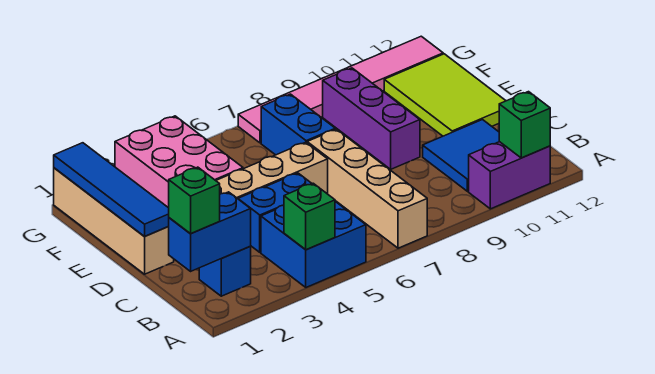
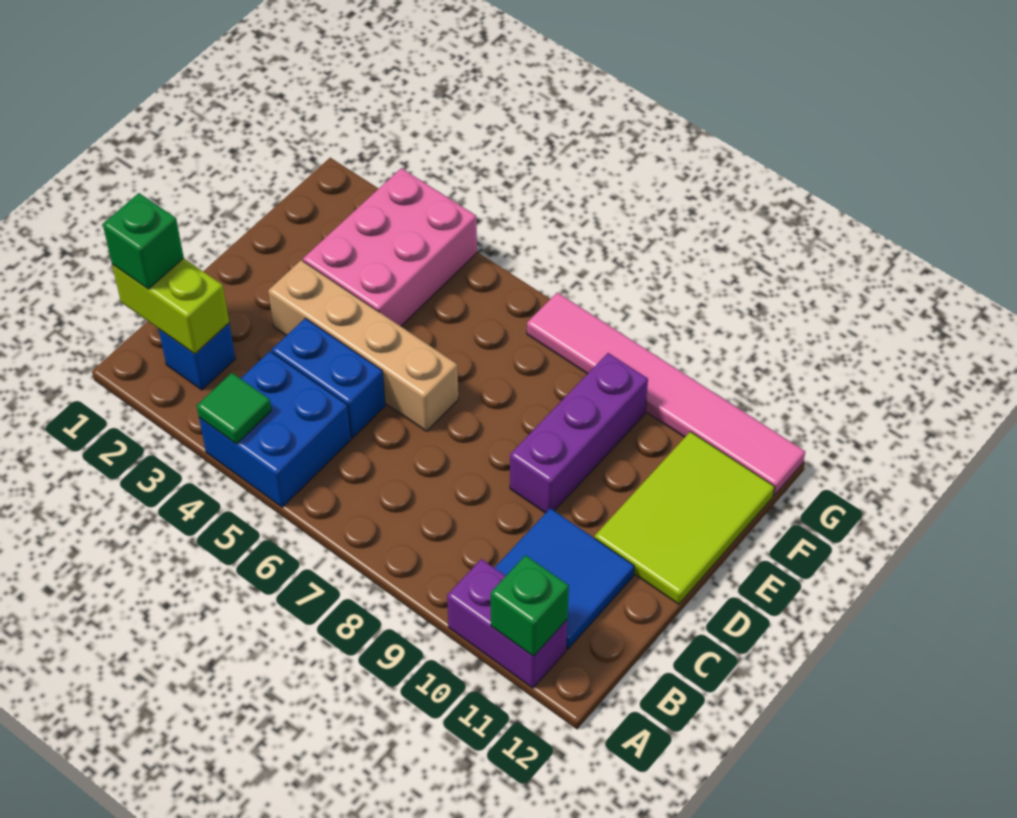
green brick A4 level 2 -> green tile A4 level 2
tan brick A7:D7 level 1 -> none
blue brick B1:B2 level 2 -> lime brick B1:B2 level 2
tan brick D1:G1 level 1 -> none
blue tile D1:G1 level 2 -> none
blue brick E7:F7 level 1 -> none

